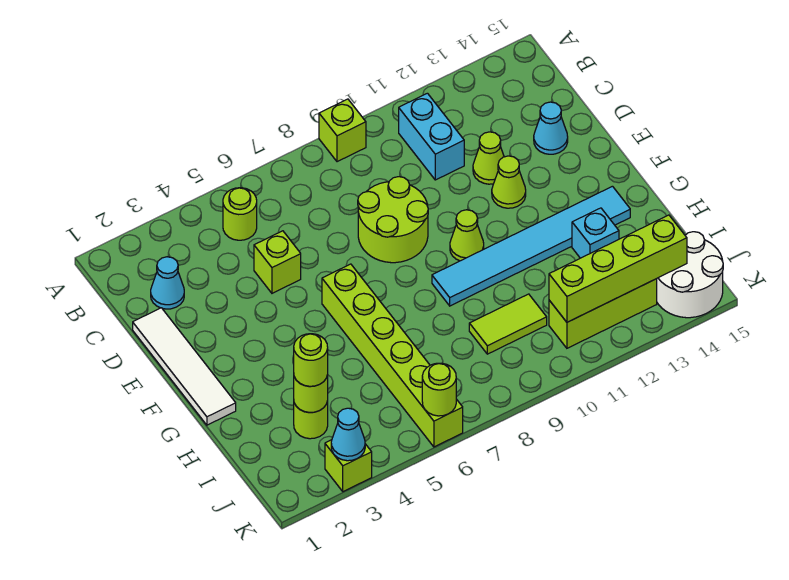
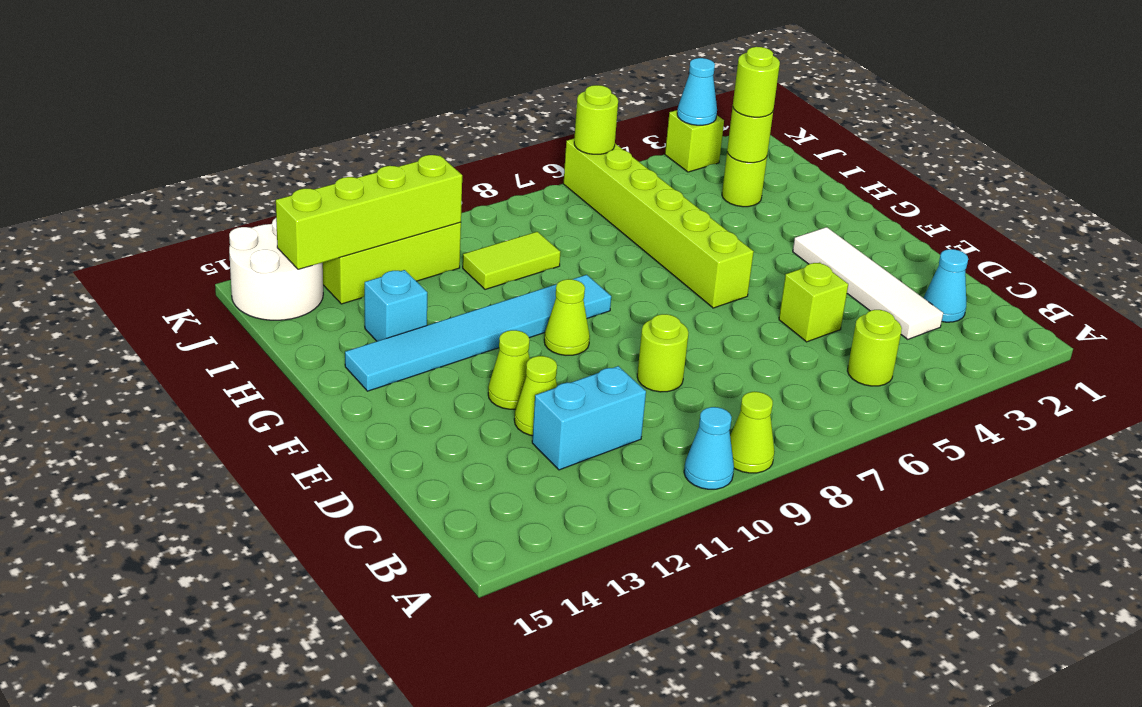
lime brick A9 level 1 -> lime cone A9 level 1
cyan brick B11:C11 level 1 -> cyan brick C11:C12 level 1
white tile D1:G1 level 1 -> white tile C3:F3 level 1
lime round brick D8:E9 level 1 -> lime round brick D9 level 1
cyan cone D14 level 1 -> cyan cone A10 level 1

